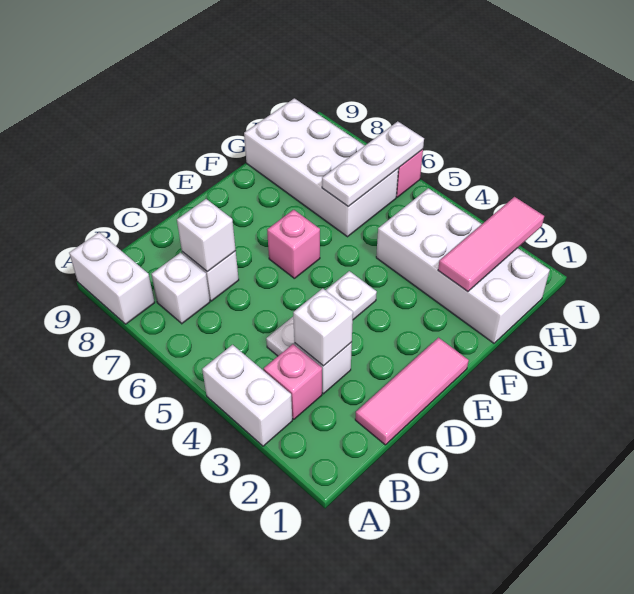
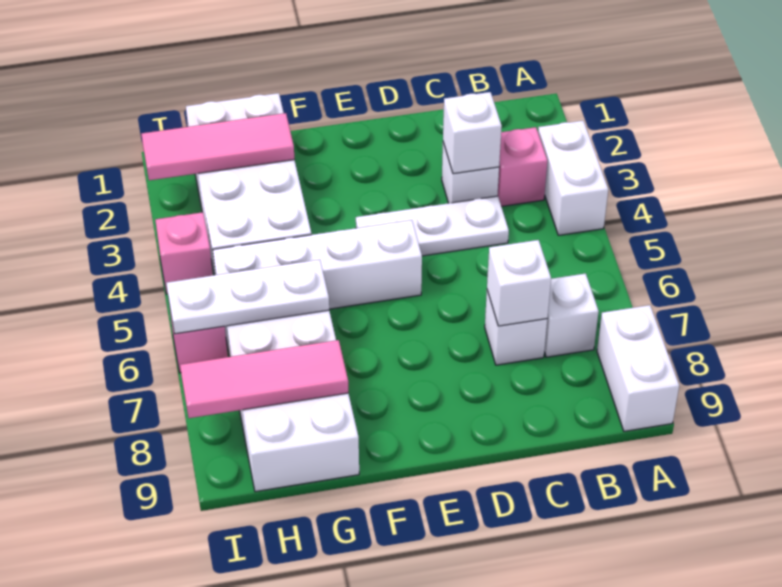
pink tile C1:E1 level 1 -> pink tile G8:I8 level 2
none -> white brick E5:H5 level 1
pink brick E6 level 1 -> pink brick I4 level 1

